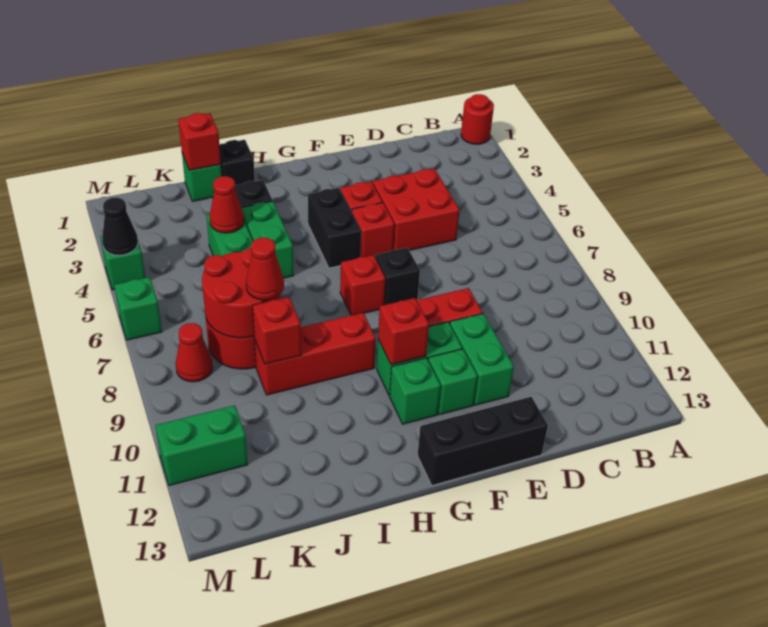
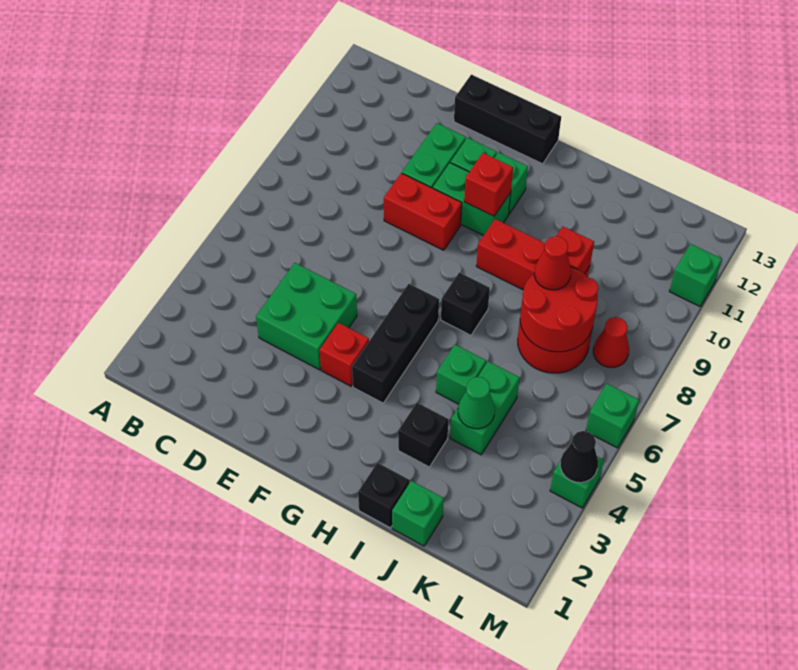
red round brick A1 level 1 -> none
red brick D4:E5 level 1 -> green brick D4:E5 level 1
red brick F5 level 1 -> none
black brick F7 level 1 -> black brick H7 level 1
black brick G4:G5 level 1 -> black brick G4:G6 level 1
red brick G7 level 1 -> none
green brick I4:I5 level 1 -> green brick I5 level 1
red brick J1 level 2 -> none
red cone J4 level 2 -> green cone J4 level 2
green brick L11:M11 level 1 -> green brick M11 level 1

